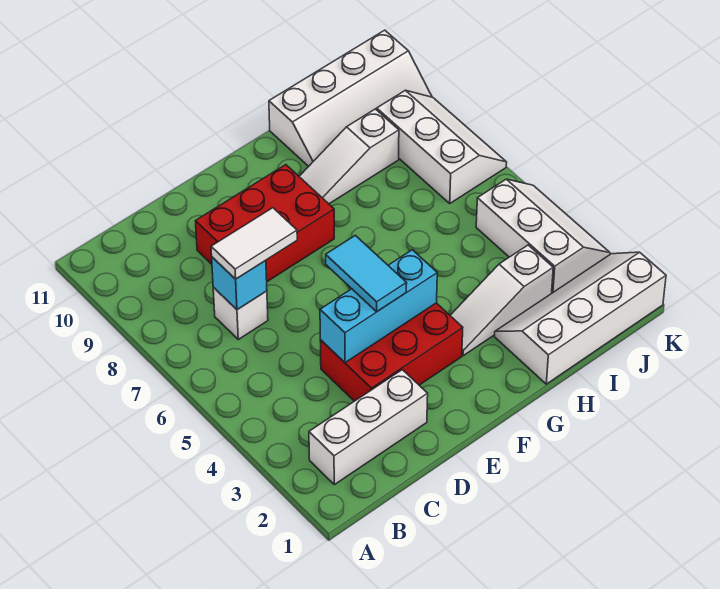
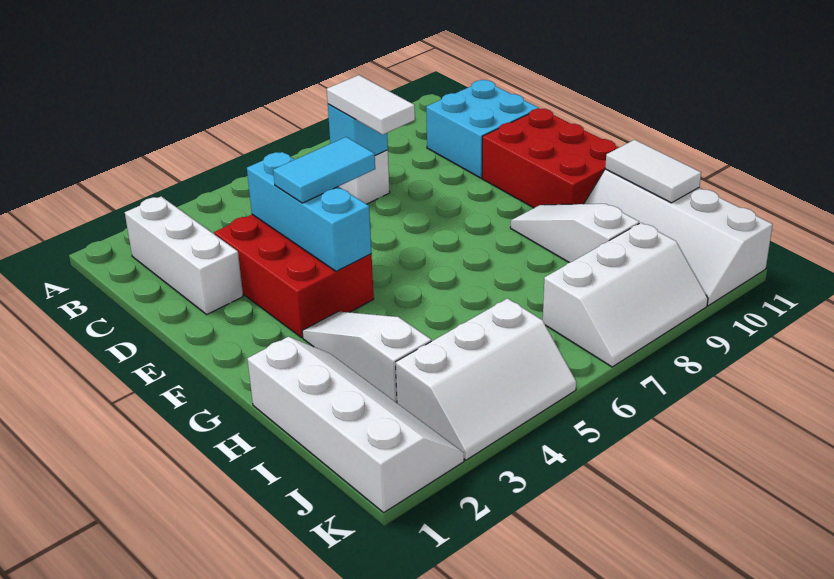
none -> cyan brick C10:D11 level 1
red brick D8:F9 level 1 -> red brick E10:G11 level 1
none -> white tile H11:I11 level 2

